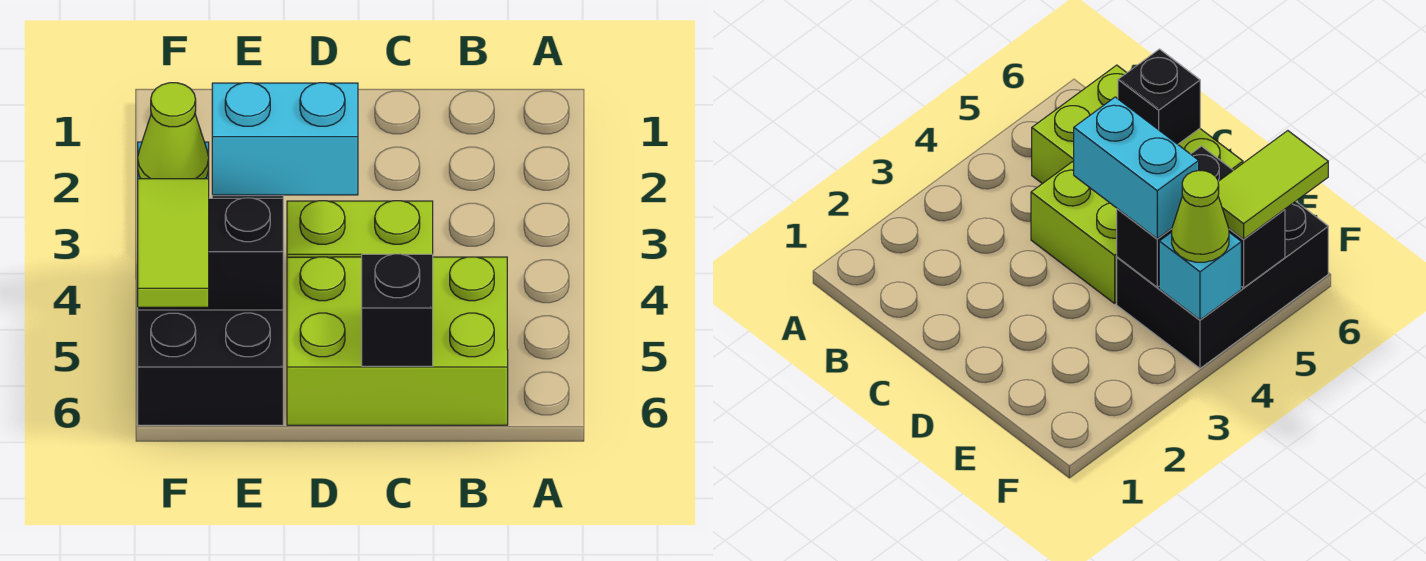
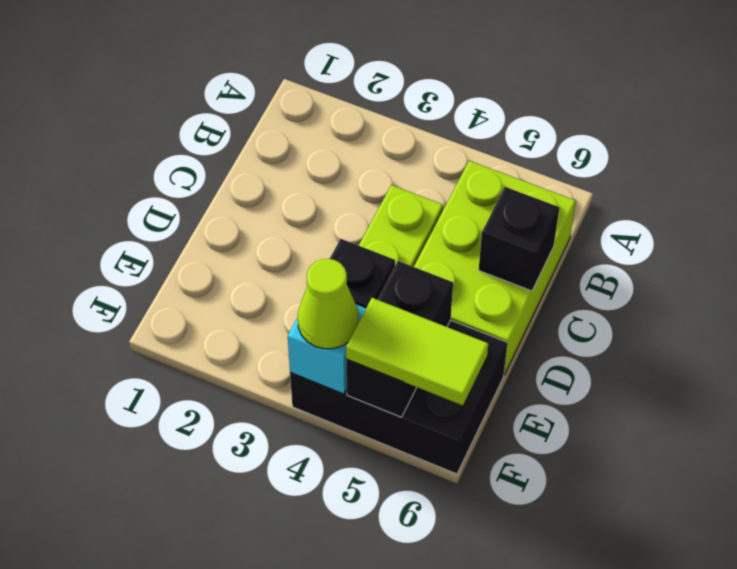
cyan brick D4:E4 level 3 -> none

